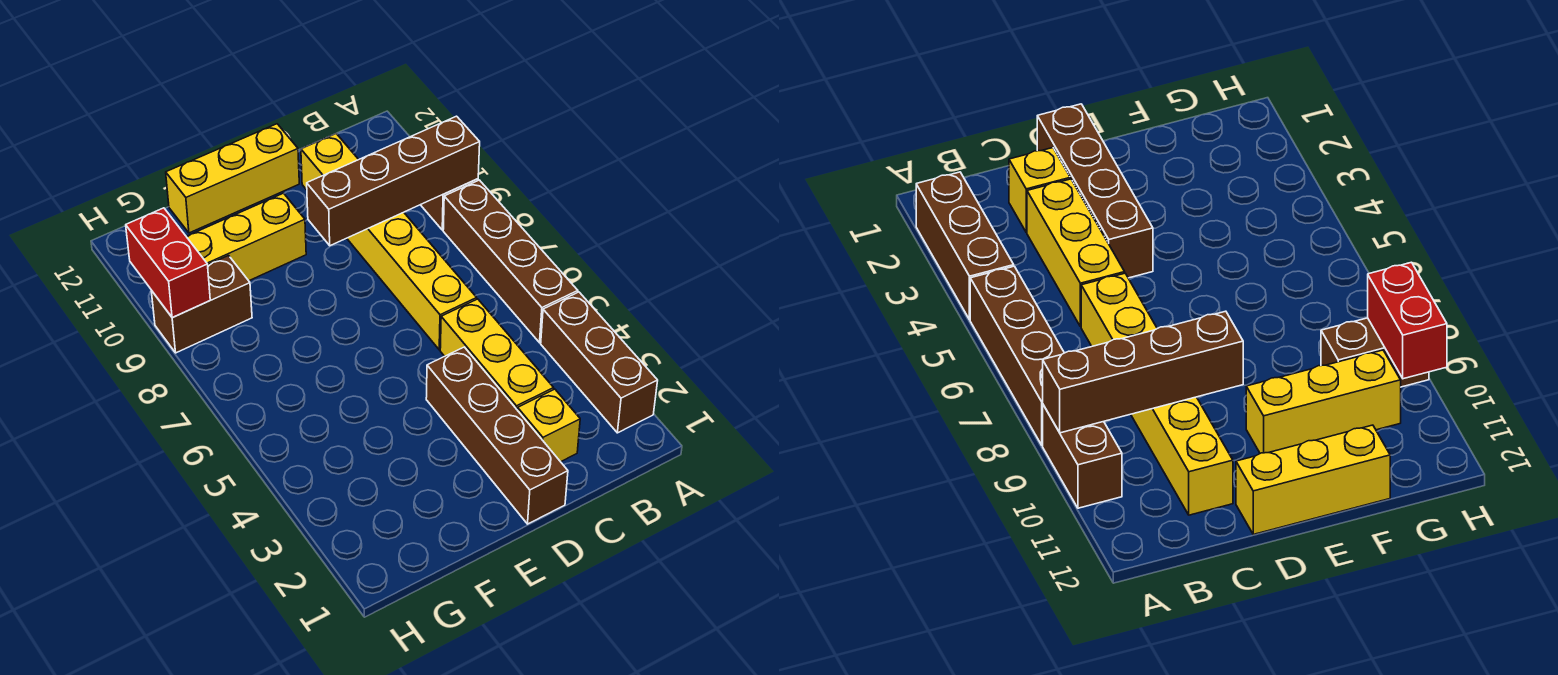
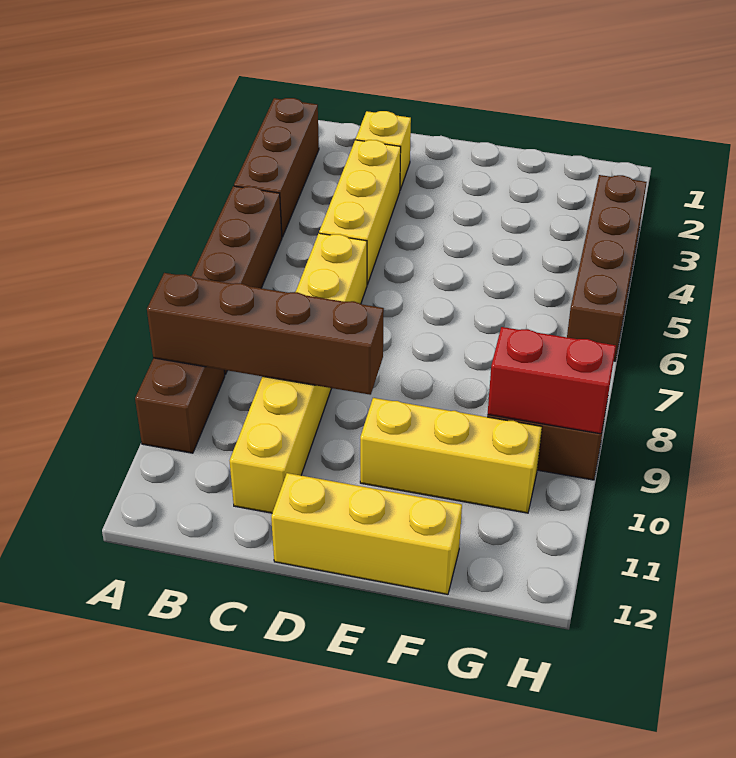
brown brick D1:D4 level 1 -> brown brick H3:H6 level 1
red brick H9:H10 level 2 -> red brick G9:H9 level 2

